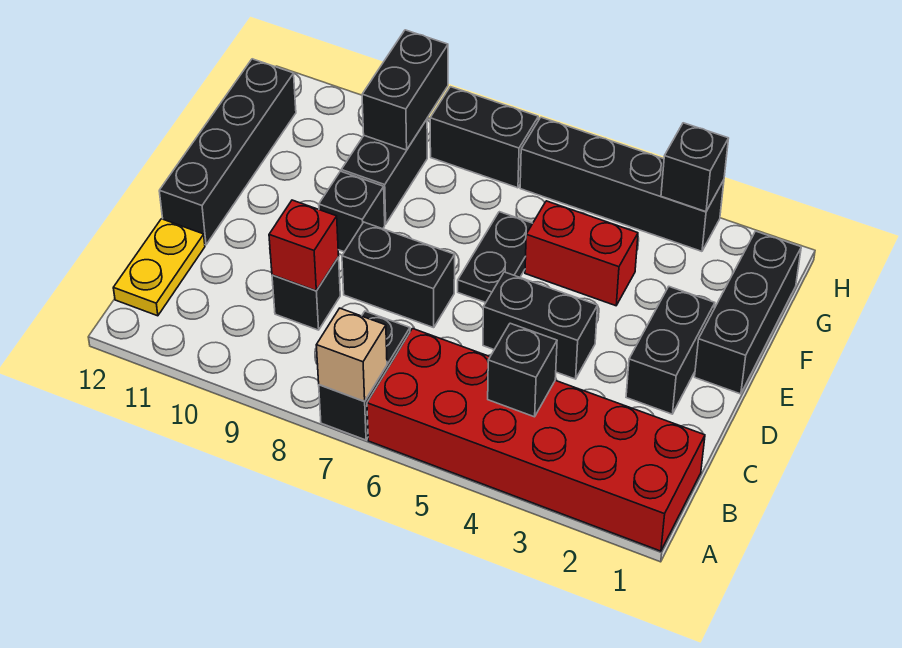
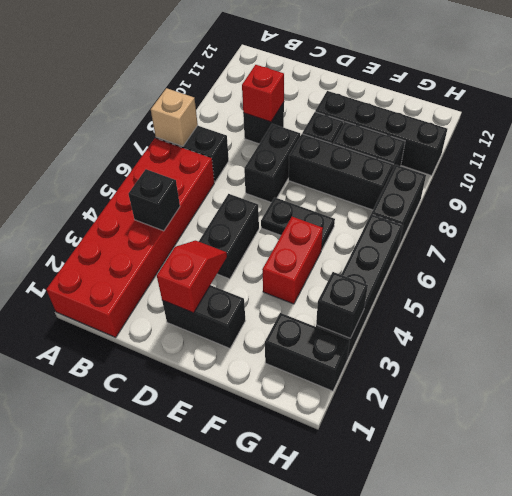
yellow plate B12:C12 level 1 -> none
none -> red slope D2:D3 level 2 top 2
black brick D12:G12 level 1 -> black brick E10:H10 level 1
black brick E1:G1 level 1 -> black brick E8:G8 level 1
black brick G9:H9 level 2 -> black brick G2:H2 level 1

